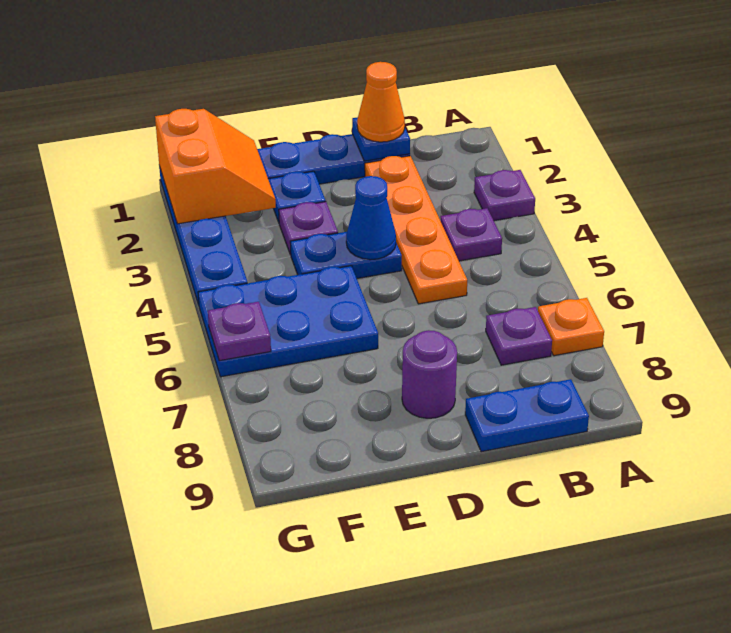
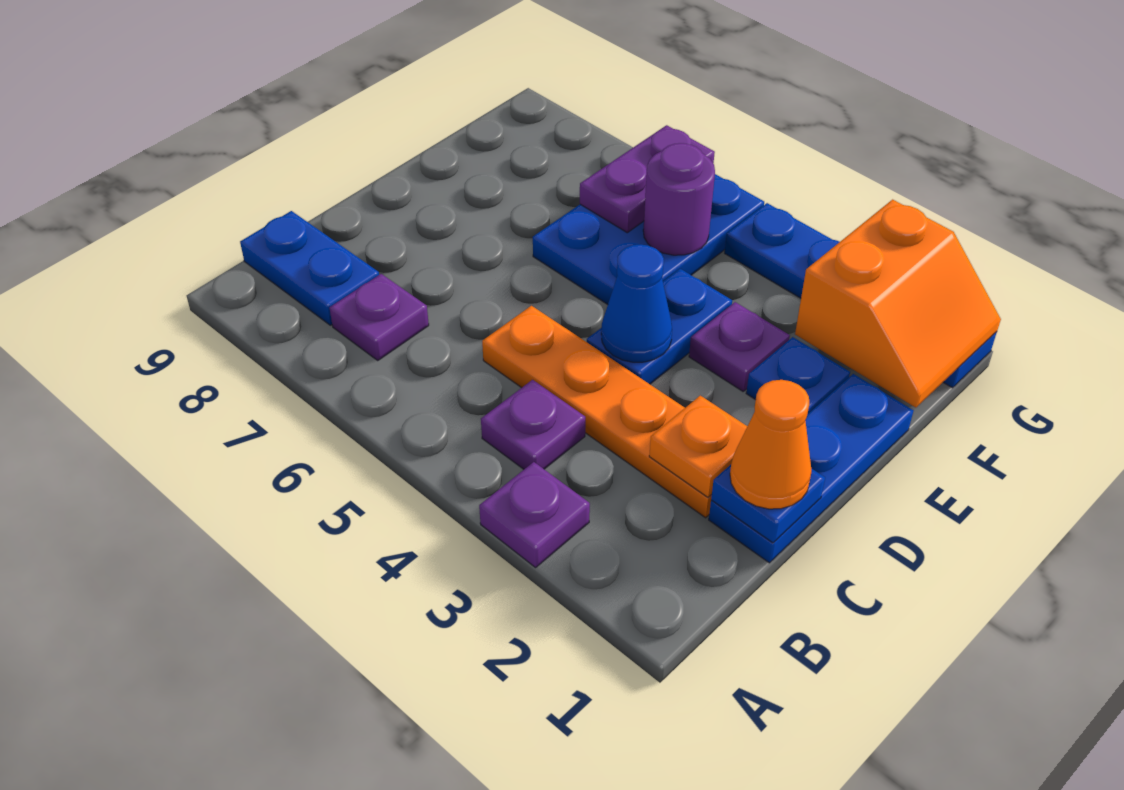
orange plate A7 level 1 -> orange plate C2 level 2
blue plate B9:C9 level 1 -> blue plate B8:B9 level 1
purple round brick D8 level 1 -> purple round brick F5 level 2
orange slope F1:G2 level 2 top G -> orange slope F1:G2 level 2 top 2
purple plate G6 level 2 -> purple plate F6:G6 level 2

